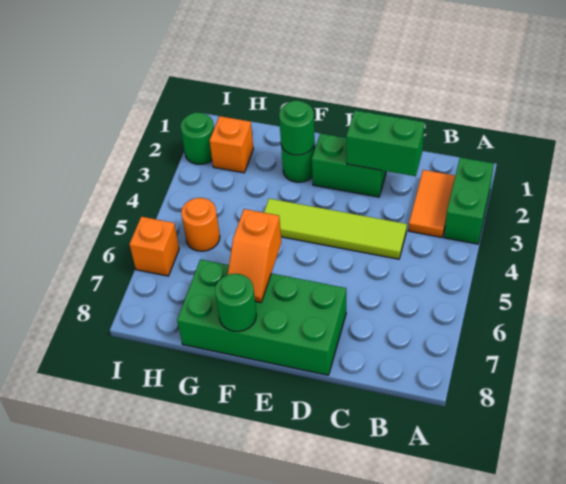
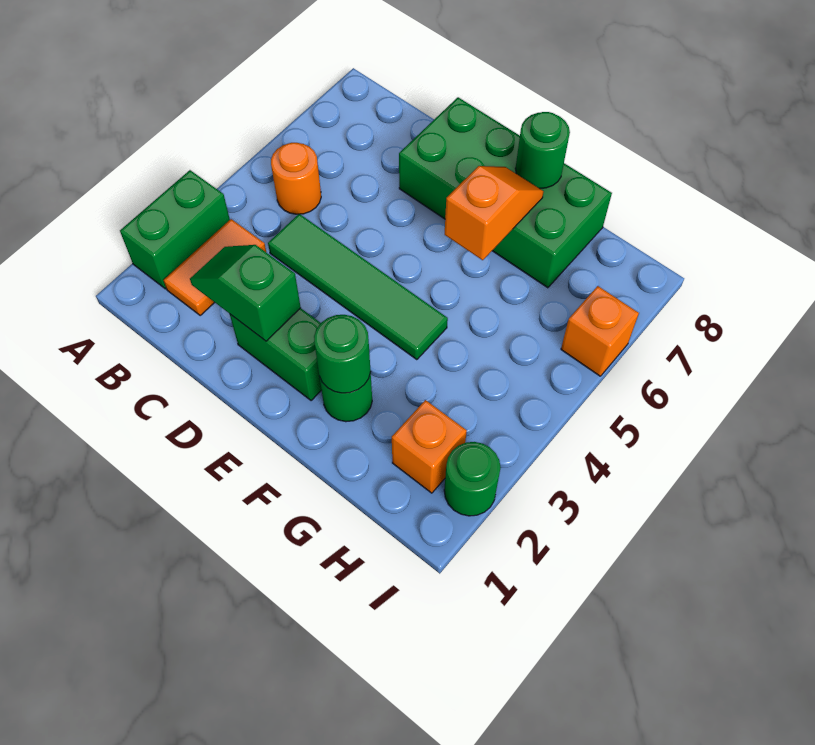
green brick C2:D2 level 2 -> green slope C2:D2 level 2 top D
lime tile C4:F4 level 1 -> green tile C4:F4 level 1
orange round brick H5 level 1 -> orange round brick B5 level 1

